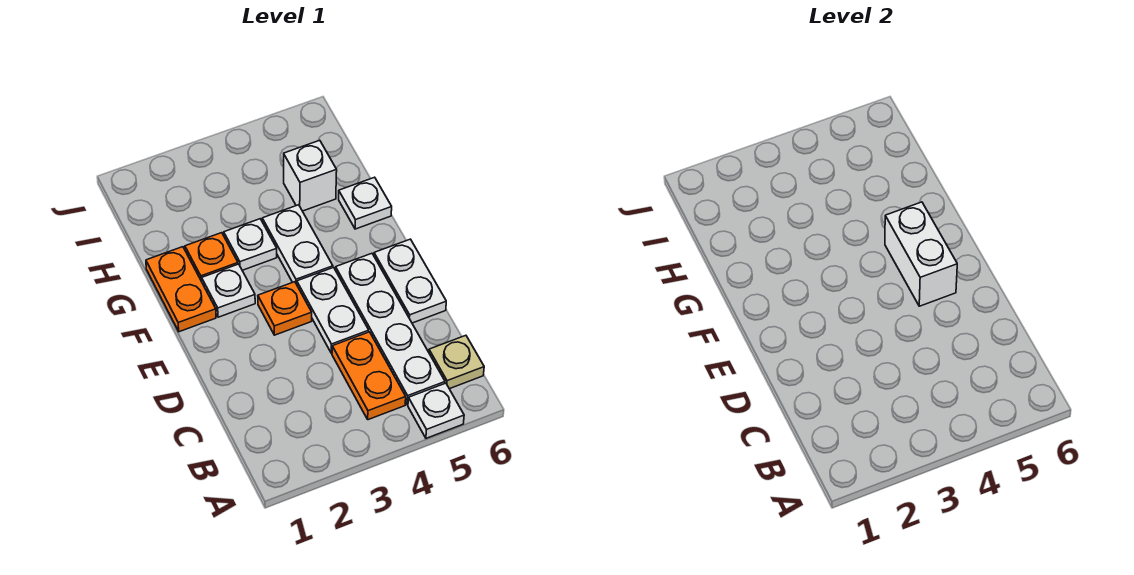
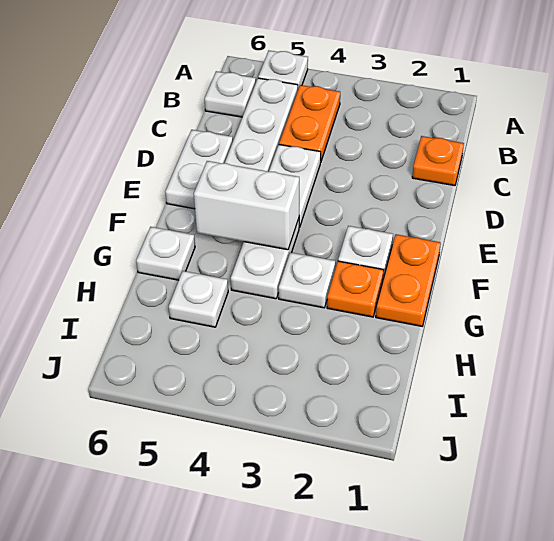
tan plate B6 level 1 -> white plate B6 level 1
orange plate E3 level 1 -> orange plate C1 level 1
white brick E5:F5 level 2 -> white brick F4:F5 level 2
white brick H5 level 1 -> white plate H5 level 1

